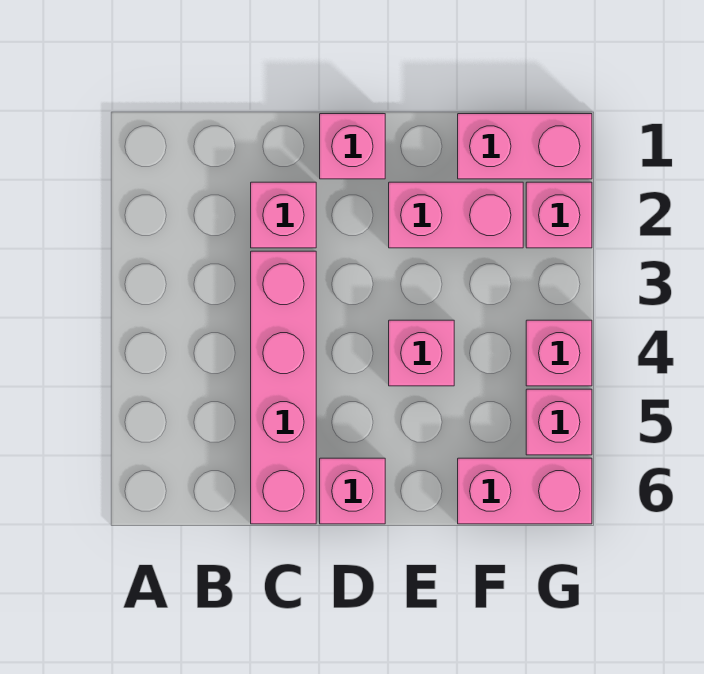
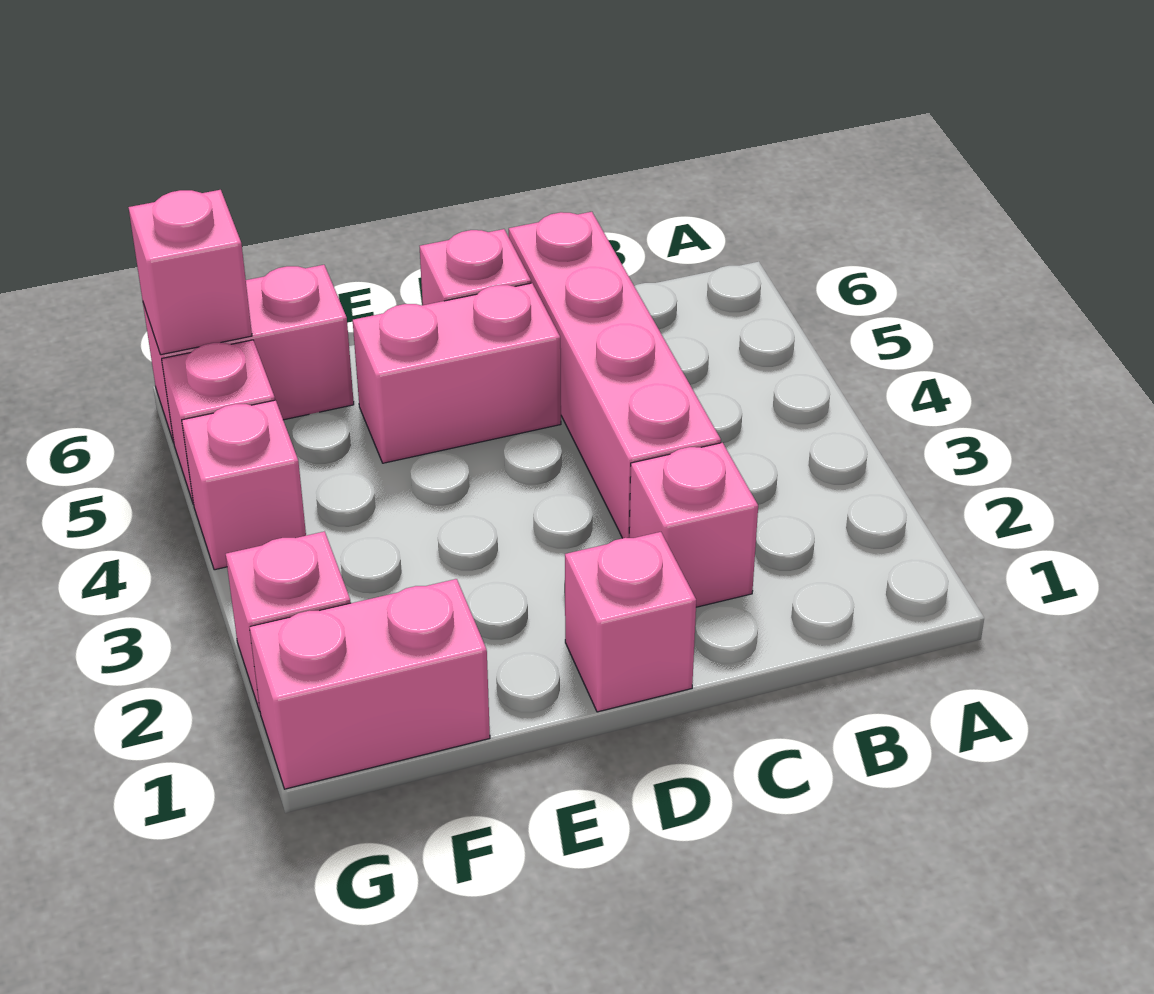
pink brick E2:F2 level 1 -> pink brick D5:E5 level 1
pink brick E4 level 1 -> pink brick G6 level 2

